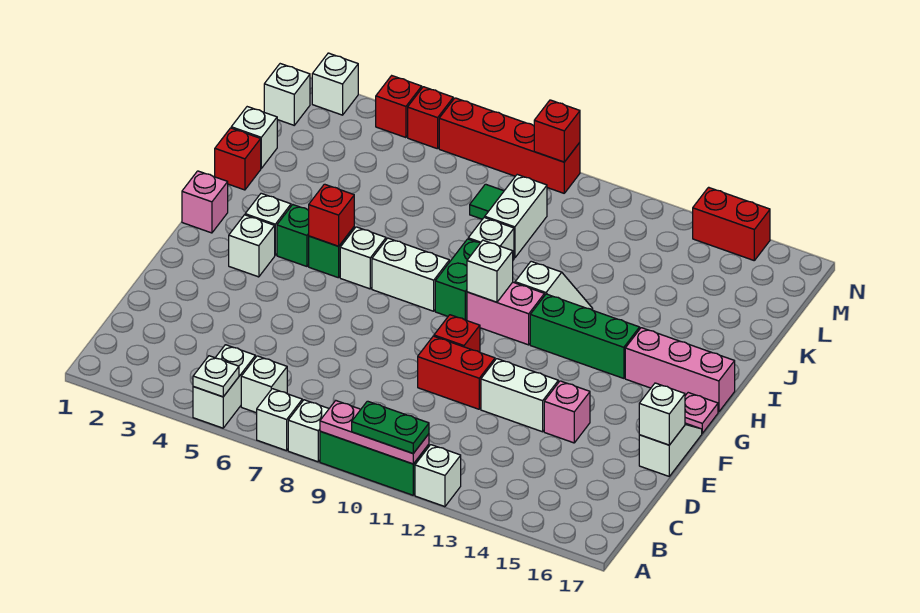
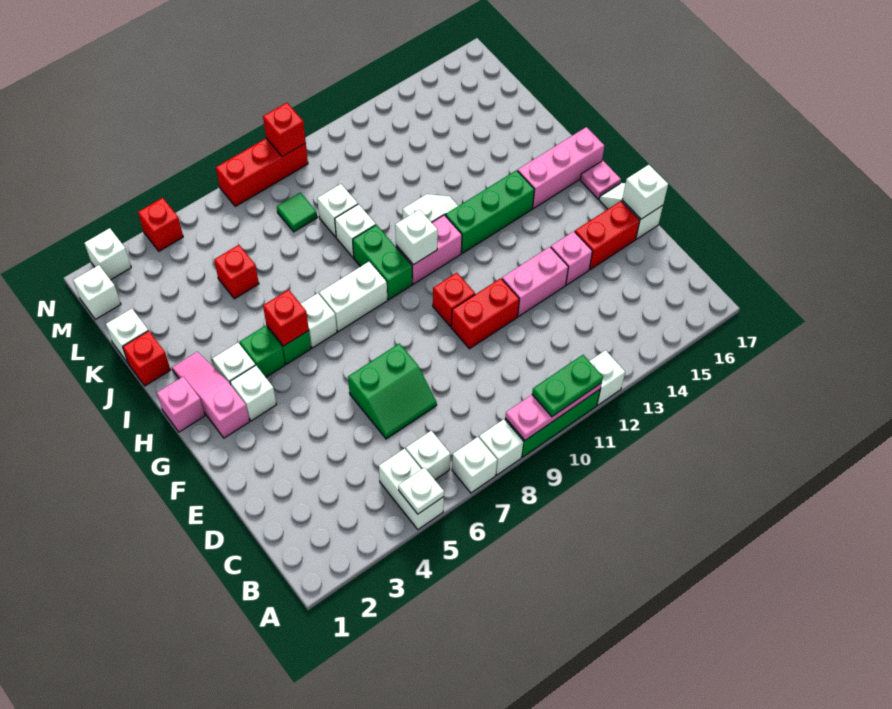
none -> green slope D6:E7 level 1 top E
white brick E12:E13 level 1 -> pink brick E12:E13 level 1
none -> pink slope G2:I2 level 1 top G
white brick K9:L9 level 1 -> white brick K9 level 1
red brick N5 level 1 -> red brick K5 level 1
red brick N6:N9 level 1 -> red brick N7:N9 level 1
red brick N14:N15 level 1 -> red brick E15:E16 level 1

